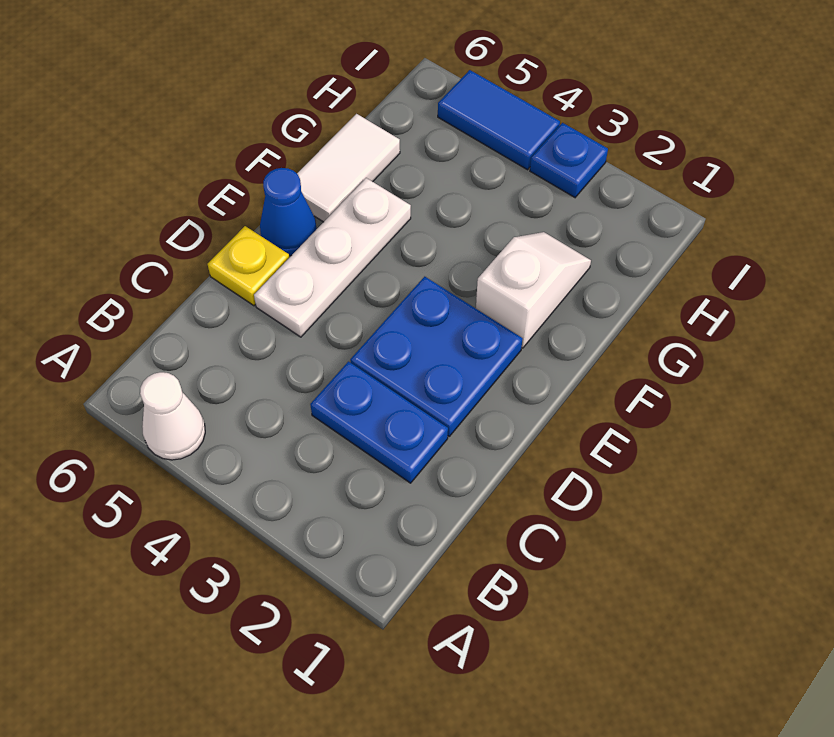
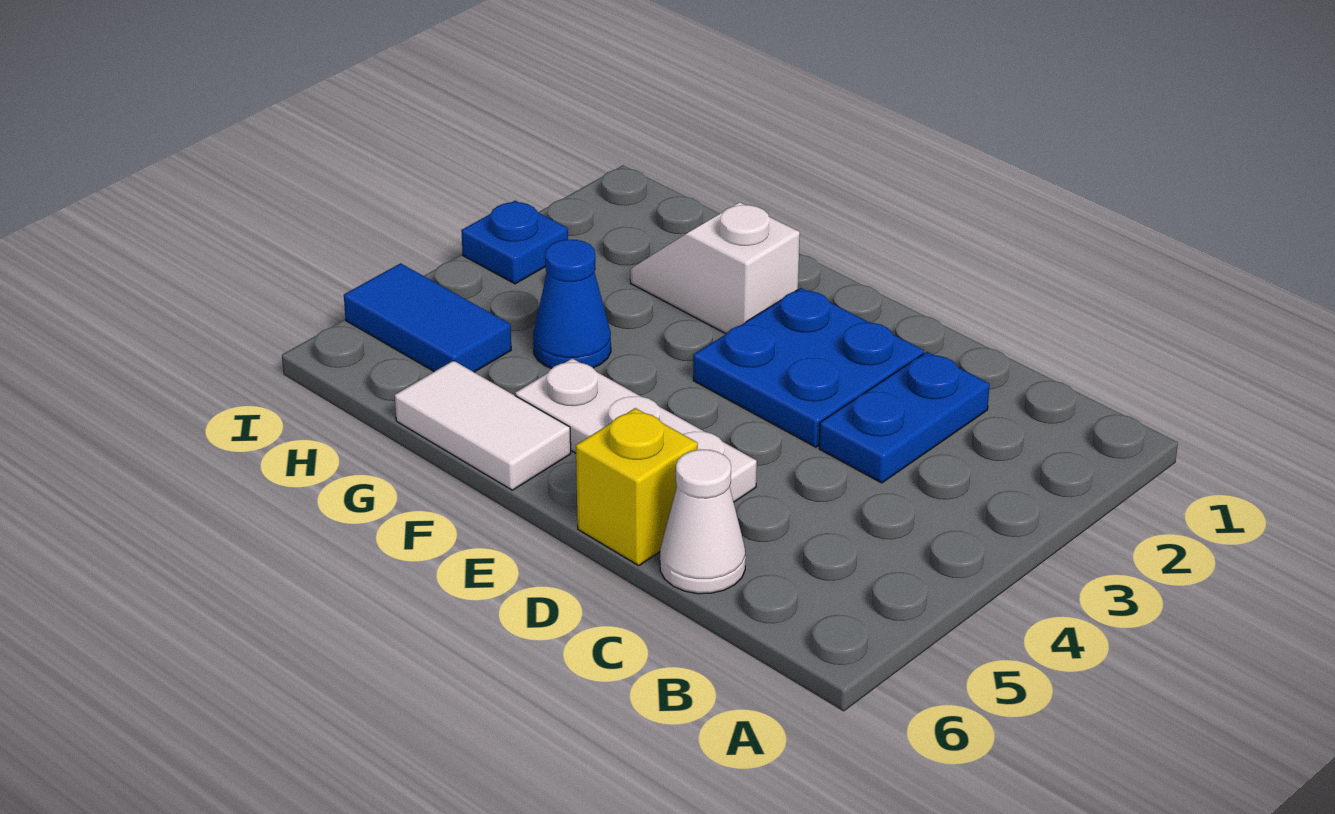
white cone A5 level 1 -> white cone C6 level 1
yellow plate D6 level 1 -> yellow brick D6 level 1
blue cone E6 level 1 -> blue cone G4 level 1
blue tile I4:I5 level 1 -> blue tile H5:I5 level 1

